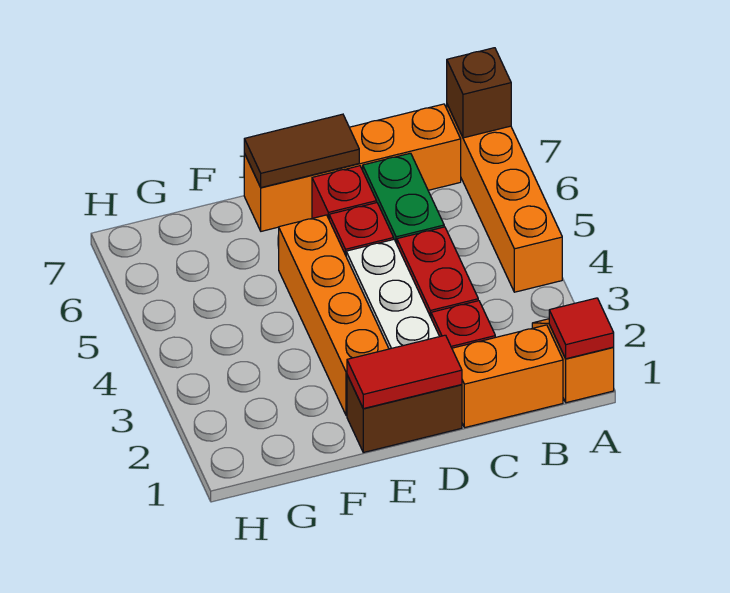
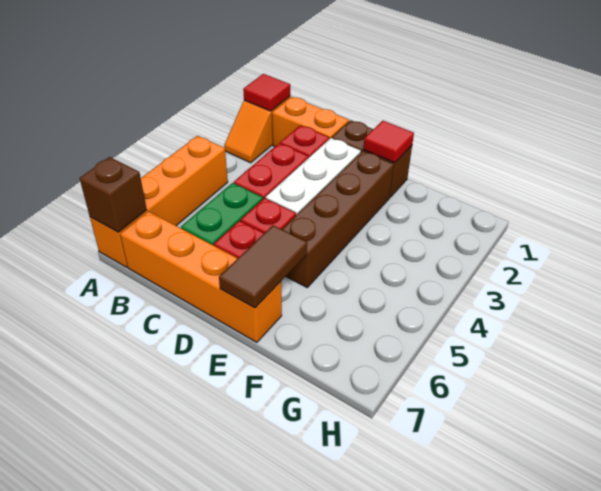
red tile D1:E1 level 2 -> red tile E1 level 2
brown tile D7:E7 level 2 -> brown tile E6:E7 level 2
orange brick E2:E5 level 1 -> brown brick E2:E5 level 1

